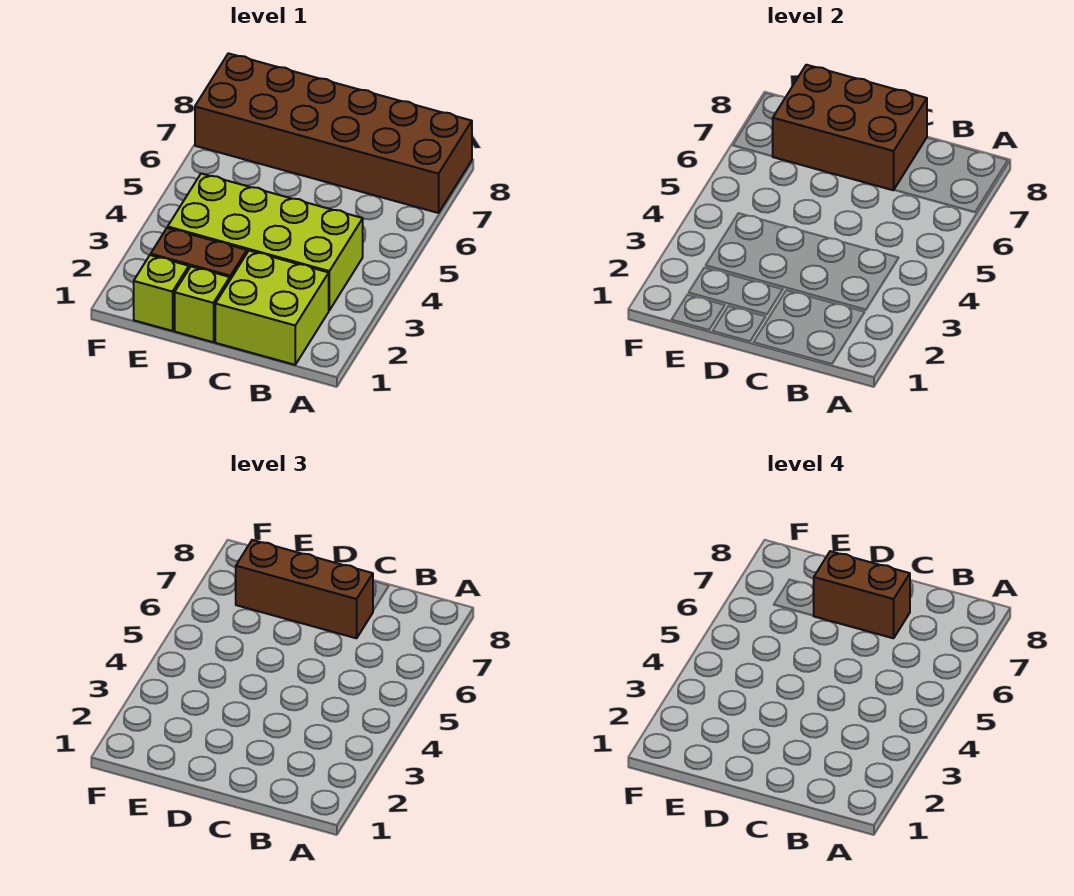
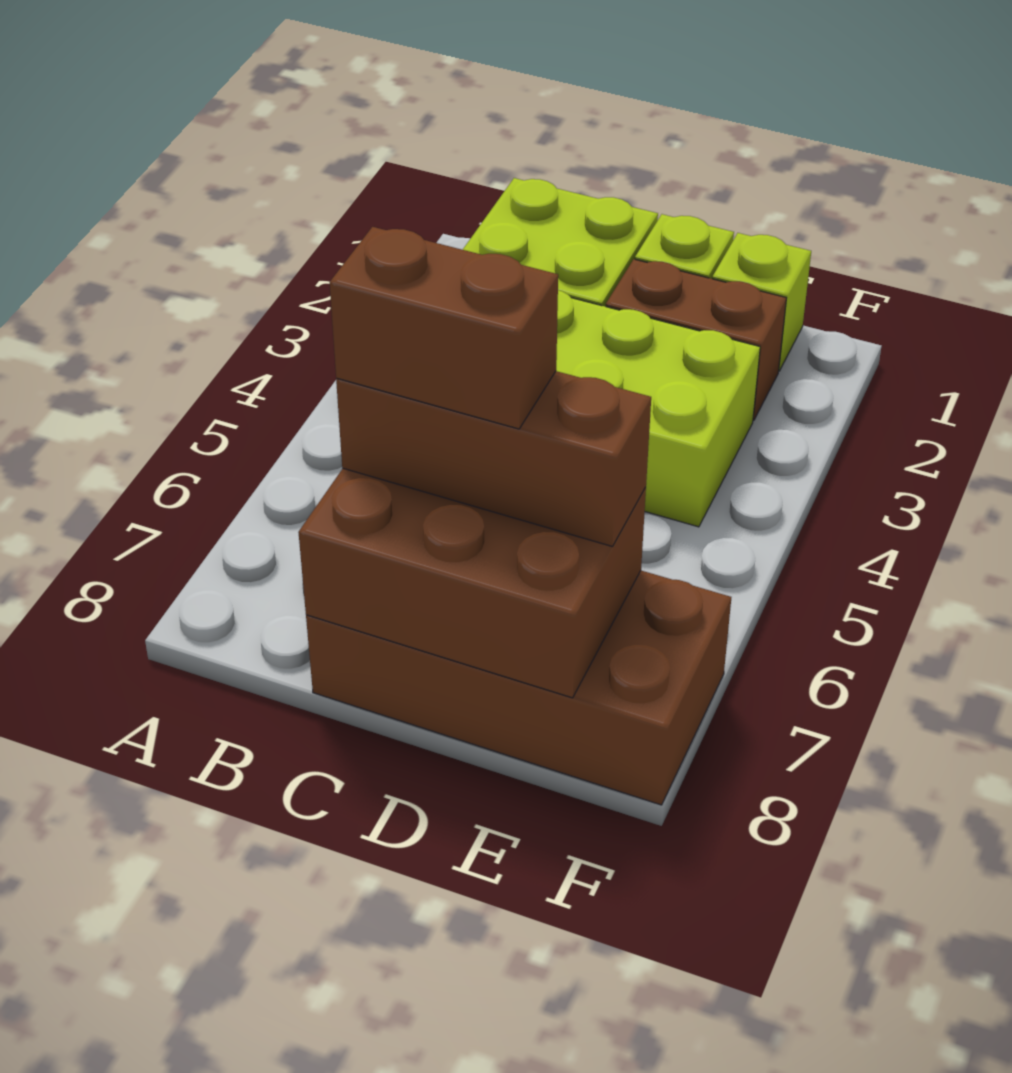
brown brick A7:F8 level 1 -> brown brick C7:F8 level 1

